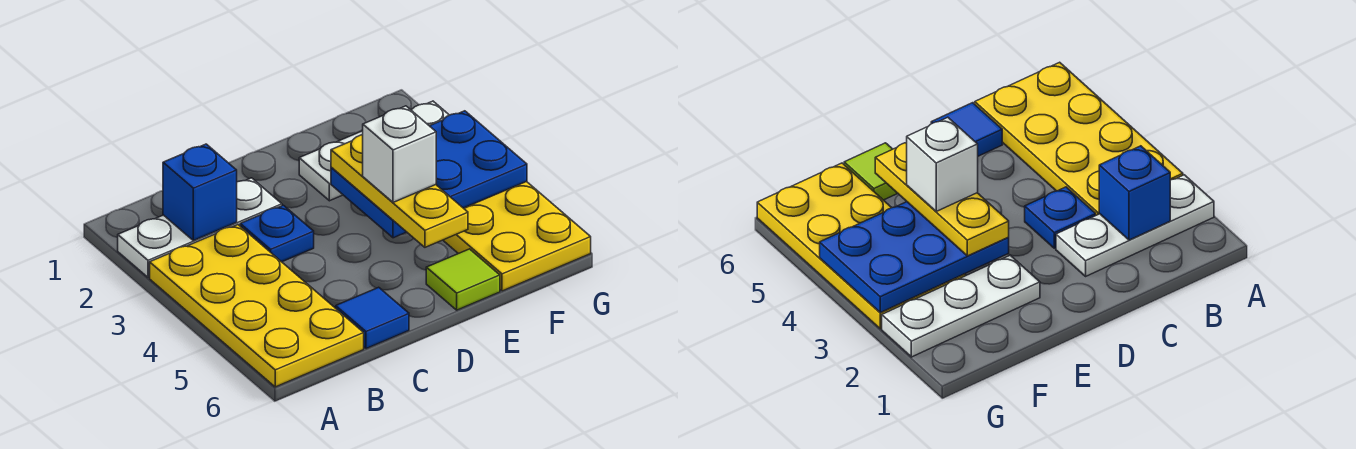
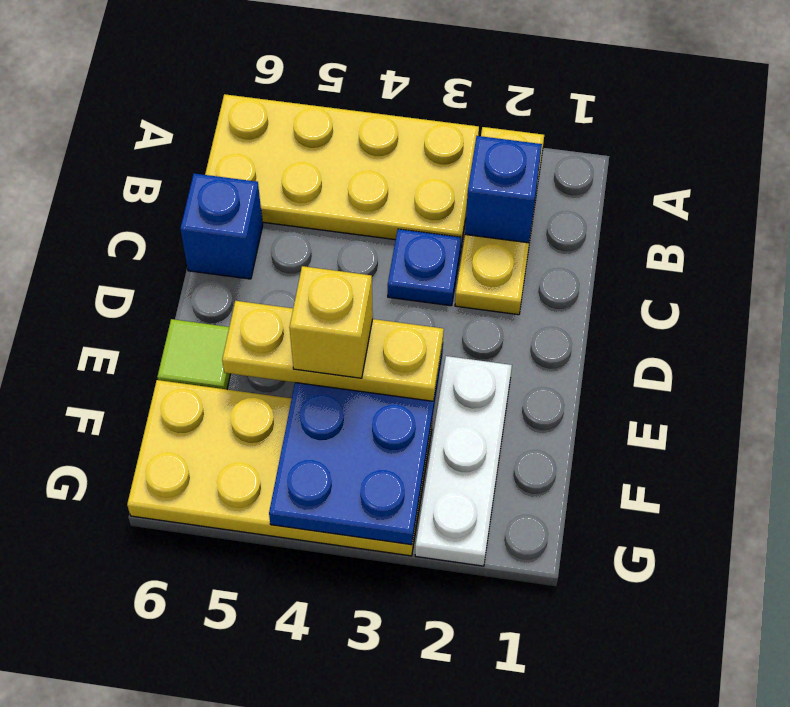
white plate A2:C2 level 1 -> yellow plate A2:C2 level 1
blue tile C6 level 1 -> blue brick C6 level 1
white brick E4 level 4 -> yellow brick E4 level 4

